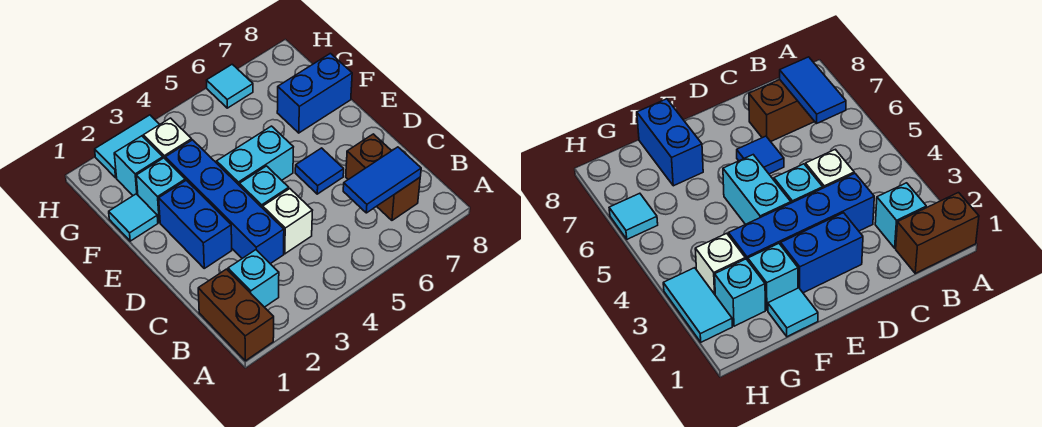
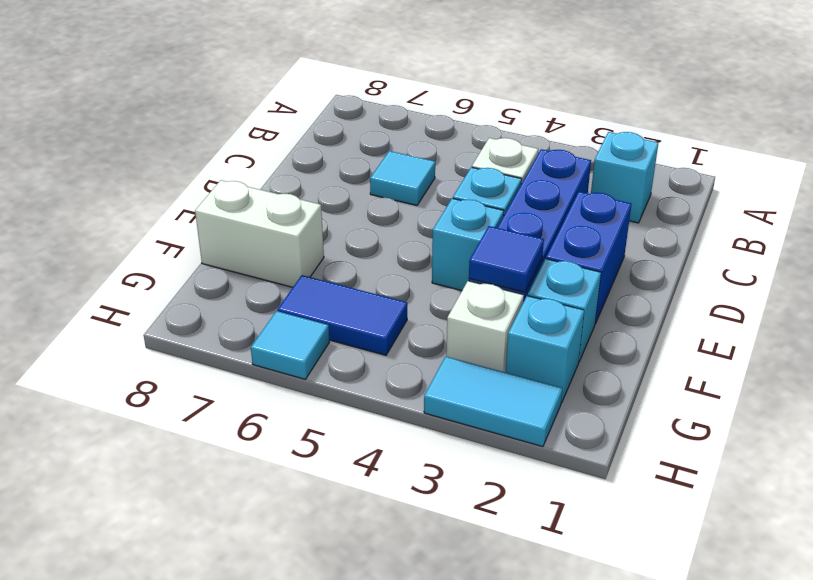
brown brick A1:B1 level 1 -> none
blue tile B6:B7 level 2 -> blue tile G5:G6 level 1
brown brick B7:C7 level 1 -> none
blue tile D6 level 1 -> blue tile F3 level 2
cyan brick E4:E5 level 1 -> cyan brick E4 level 1
cyan tile F1 level 1 -> cyan tile C6 level 1
blue brick F7:F8 level 1 -> white brick F7:F8 level 1

